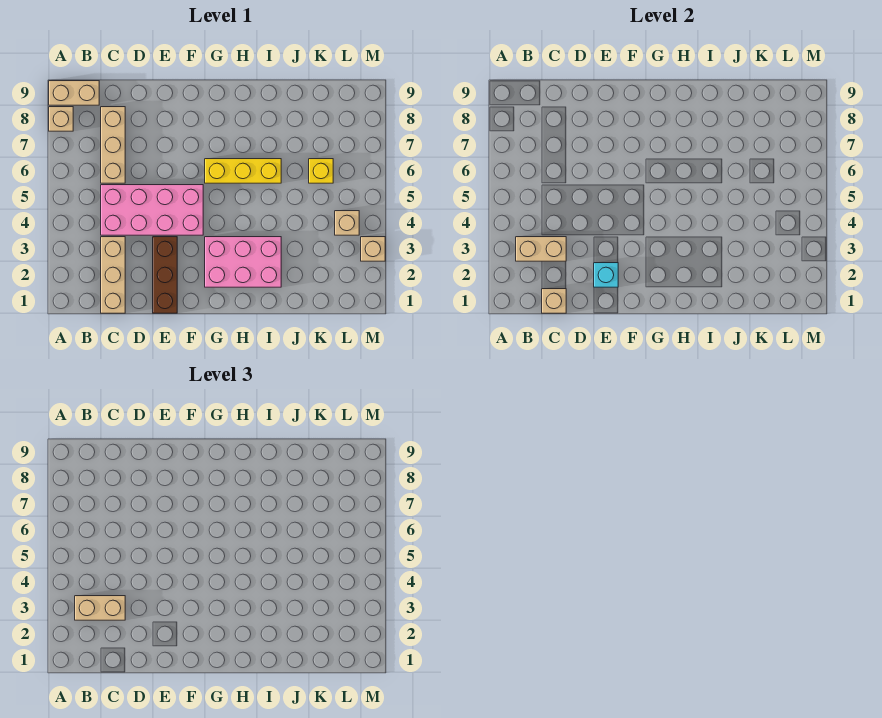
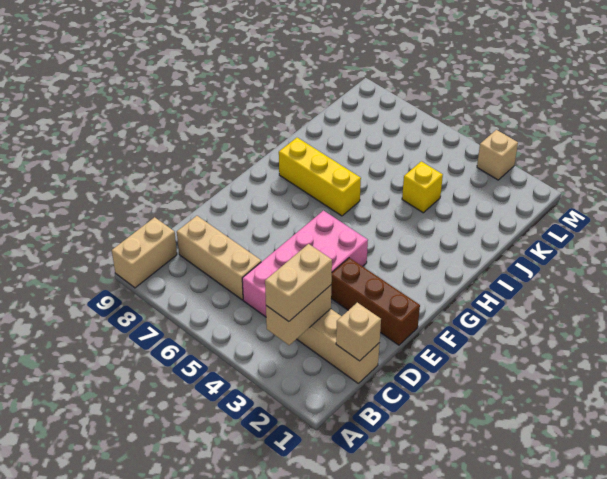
tan brick A8 level 1 -> none
cyan brick E2 level 2 -> none
pink brick G2:I3 level 1 -> none
yellow brick G6:I6 level 1 -> yellow brick H6:H8 level 1
yellow brick K6 level 1 -> yellow brick J4 level 1
tan brick L4 level 1 -> none

